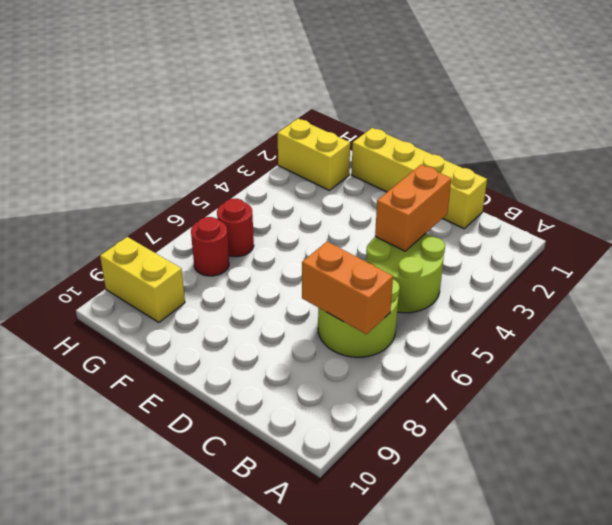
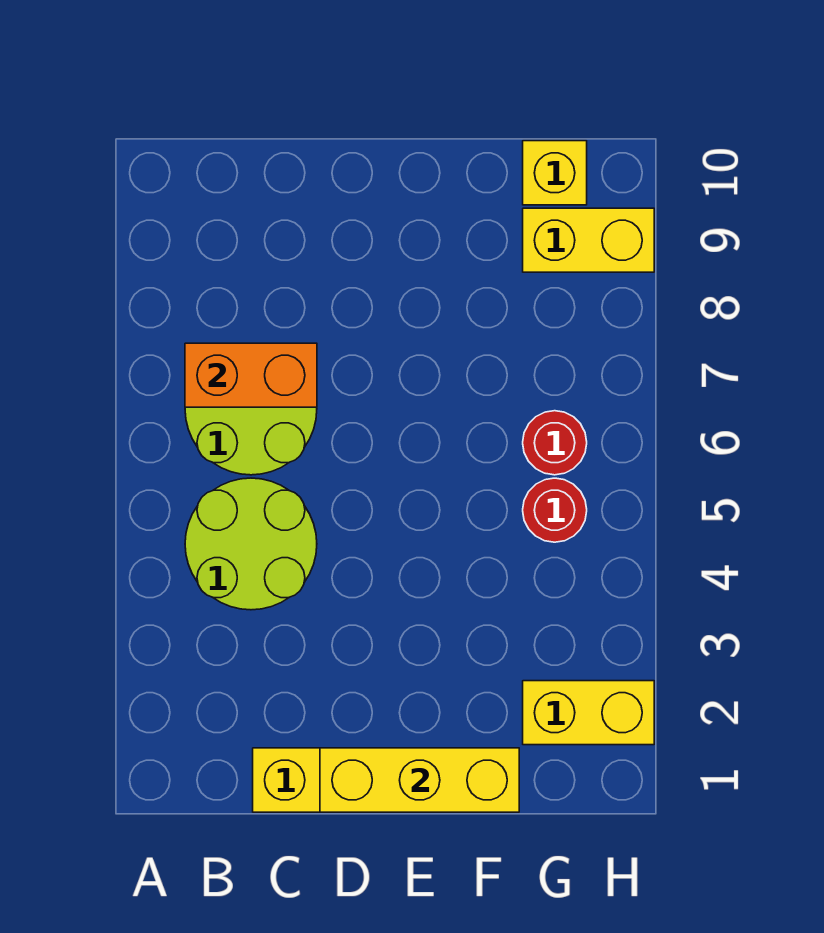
orange brick C3:C4 level 2 -> none
none -> yellow brick D1:F1 level 2
red round brick G7 level 1 -> red round brick G5 level 1
none -> yellow brick G10 level 1

